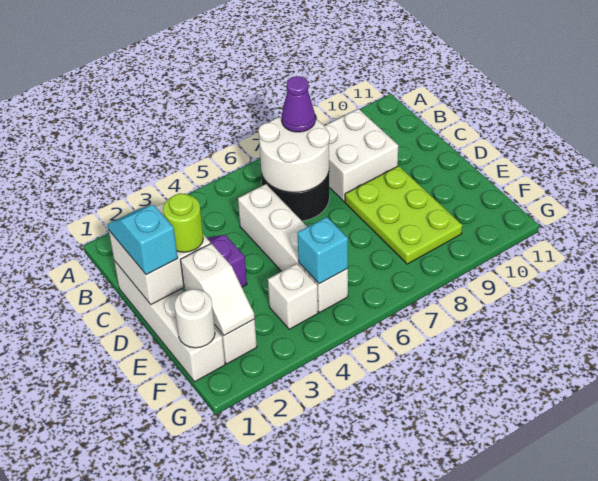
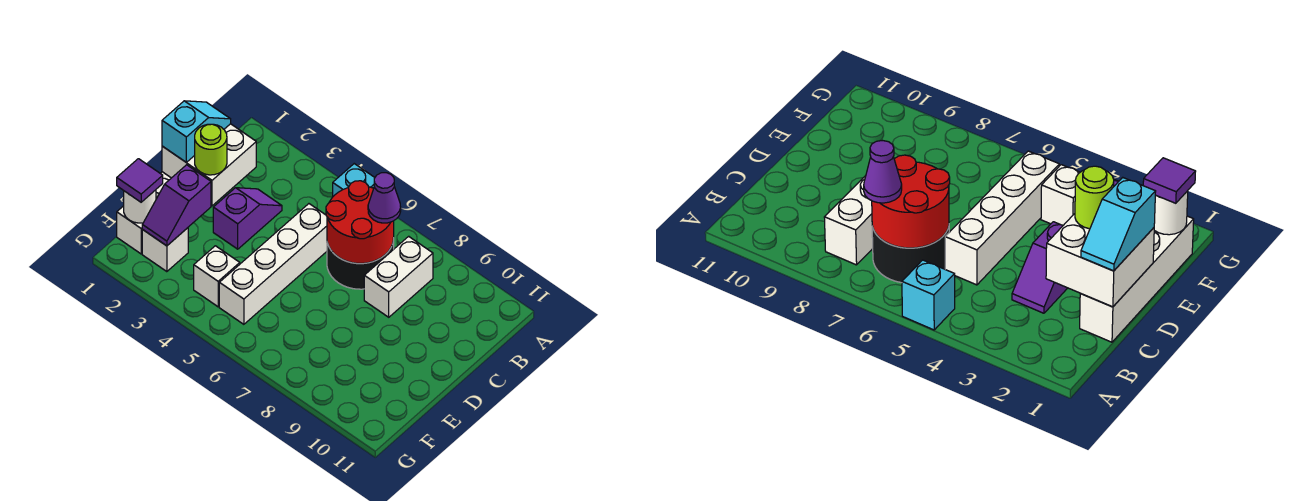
white round brick B6:C7 level 2 -> red round brick B6:C7 level 2
white brick B8:C9 level 1 -> white brick B8:C8 level 1
lime plate D8:F9 level 1 -> none
white slope E2:F2 level 2 top E -> purple slope E2:F2 level 2 top E
none -> purple tile F1 level 3
cyan brick F5 level 2 -> cyan brick A5 level 1

